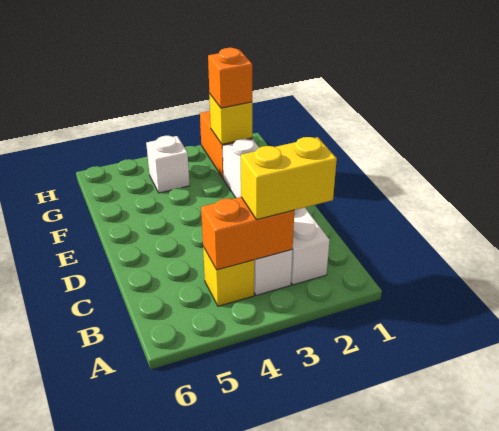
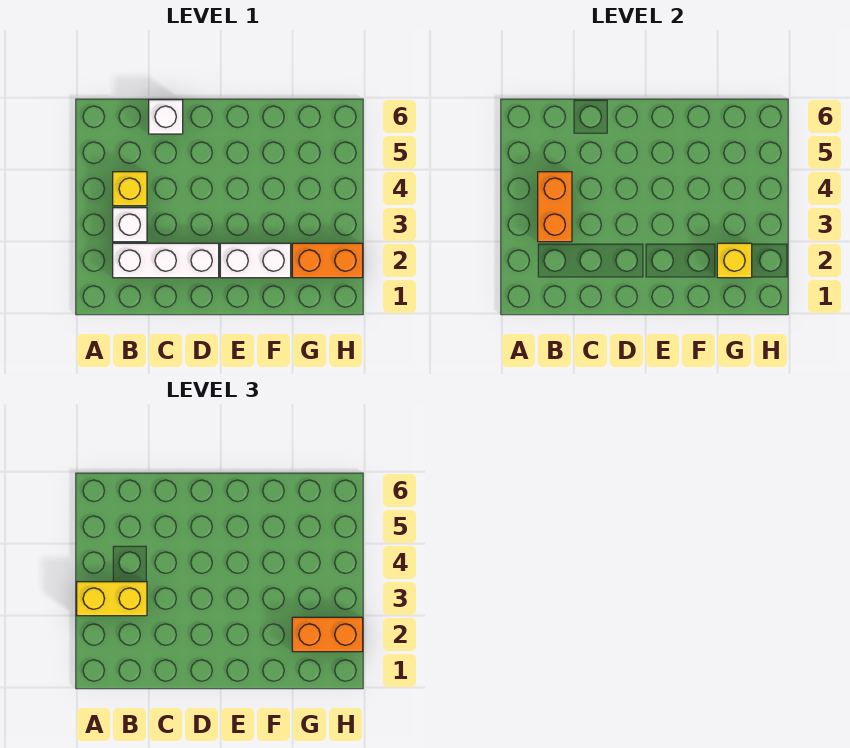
yellow brick B2:B3 level 3 -> yellow brick A3:B3 level 3
orange brick G2 level 3 -> orange brick G2:H2 level 3
white brick G4 level 1 -> white brick C6 level 1

